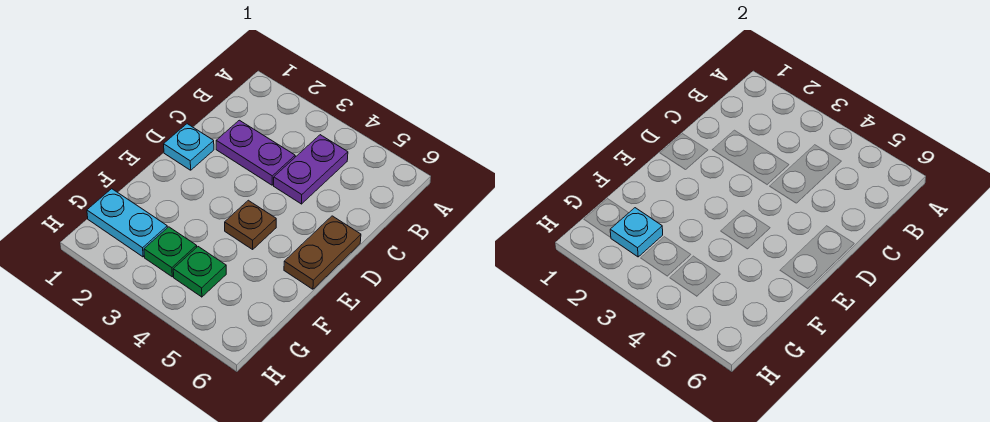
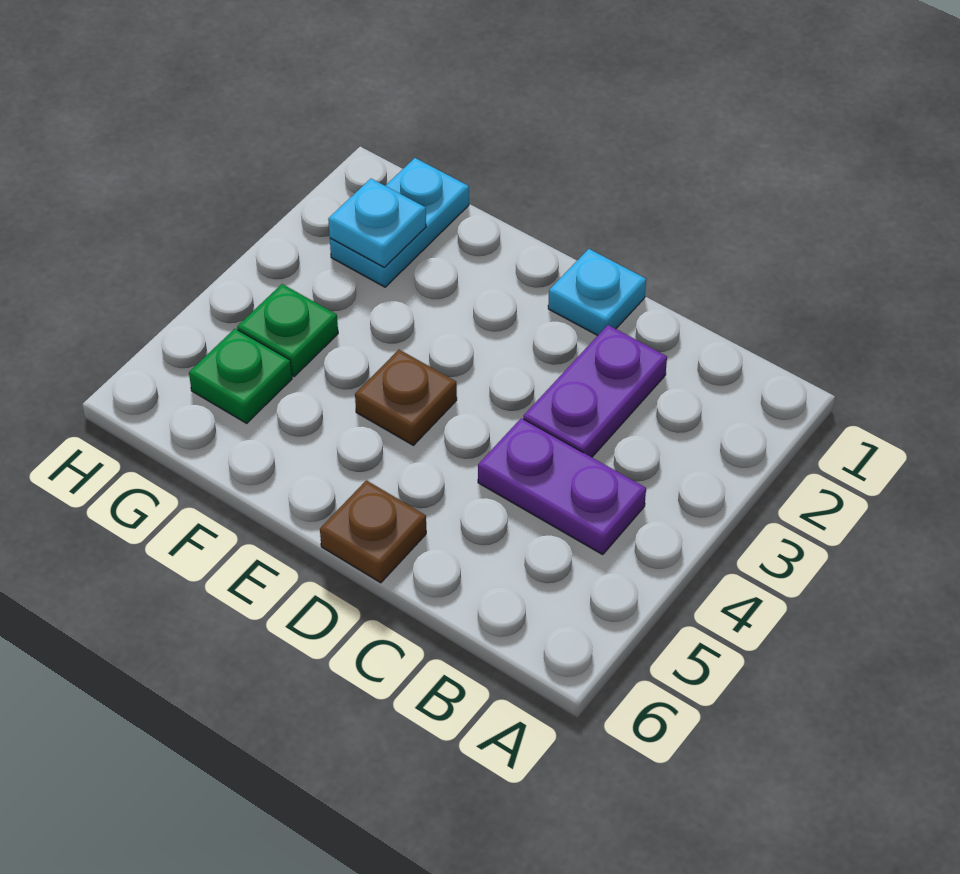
brown plate D6:E6 level 1 -> brown plate D6 level 1
green plate G3 level 1 -> green plate G5 level 1

